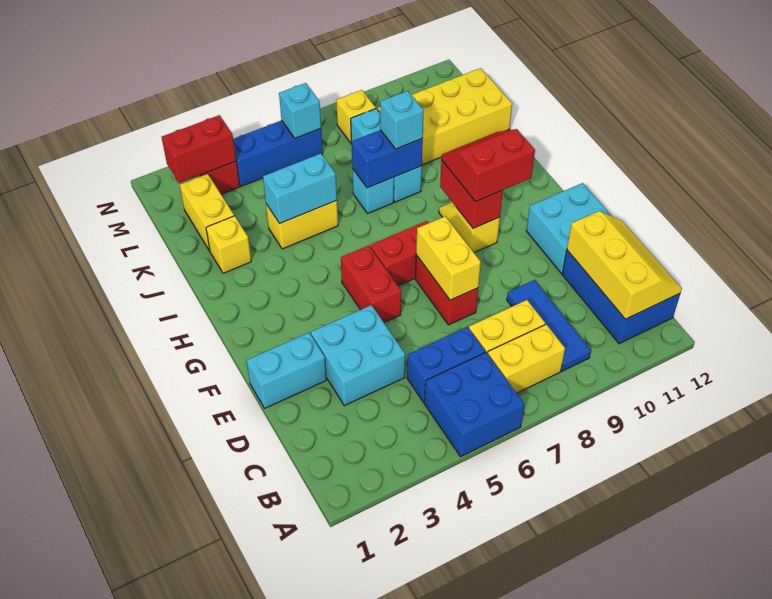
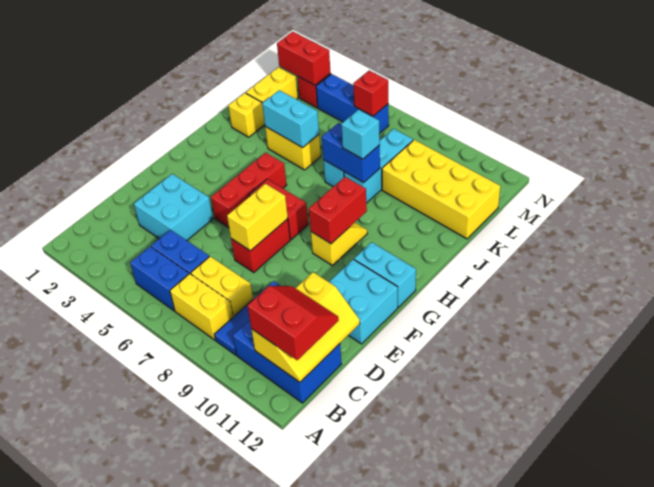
blue brick A5:B6 level 1 -> blue brick B5:B6 level 1
blue brick B11:D12 level 1 -> blue brick B10:C12 level 1
cyan brick E1:E2 level 1 -> cyan brick G11:G12 level 1
red brick F5:G5 level 1 -> red brick F5:H5 level 1
red slope G9:H10 level 3 top G -> red slope B11:C12 level 3 top B
cyan brick M6 level 2 -> red brick M6 level 2
yellow brick M8 level 1 -> none

